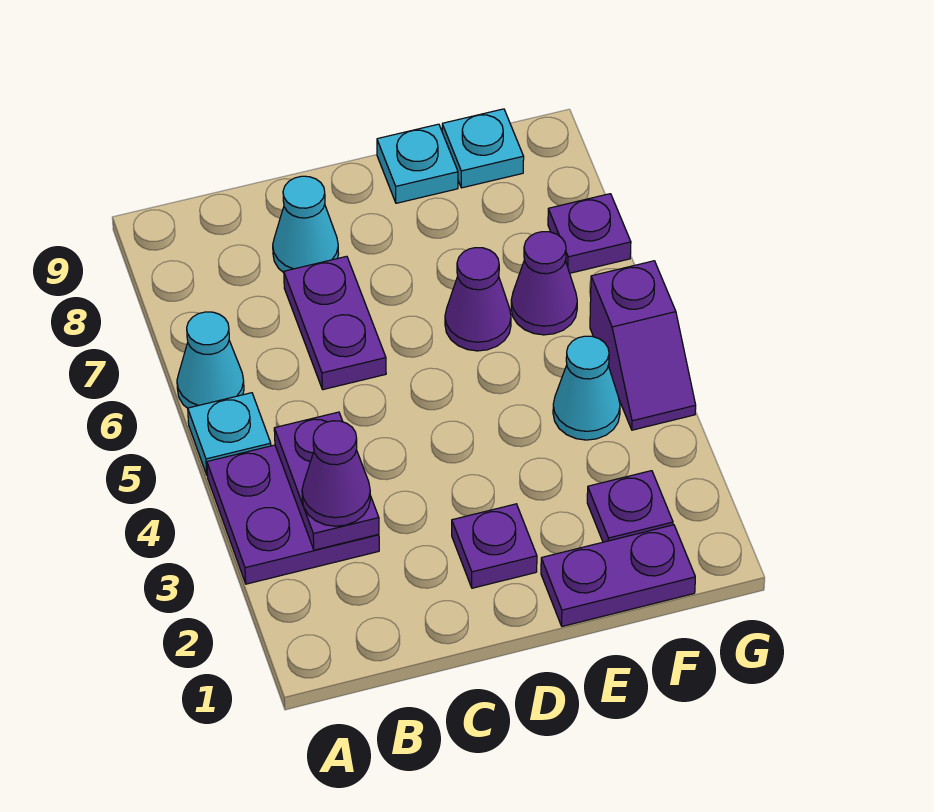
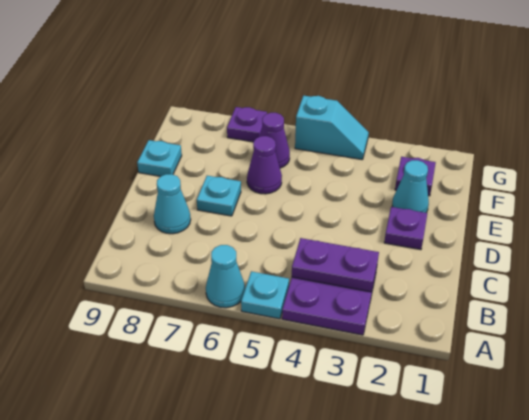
purple cone B3 level 3 -> none
purple plate C6:C7 level 1 -> none
purple plate E1:F1 level 1 -> none
cyan cone F4 level 1 -> cyan cone E2 level 1
cyan plate F9 level 1 -> cyan plate D7 level 1
purple slope G4:G5 level 1 top 5 -> cyan slope G4:G5 level 1 top 5

